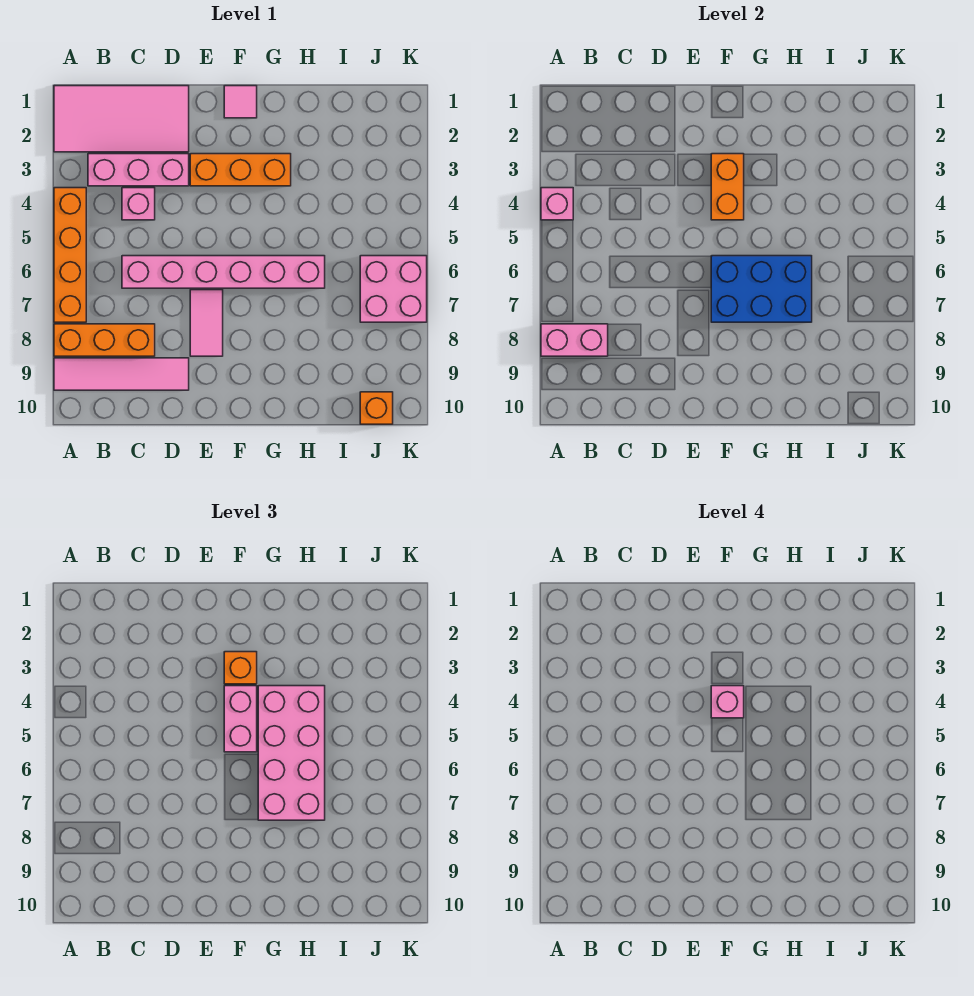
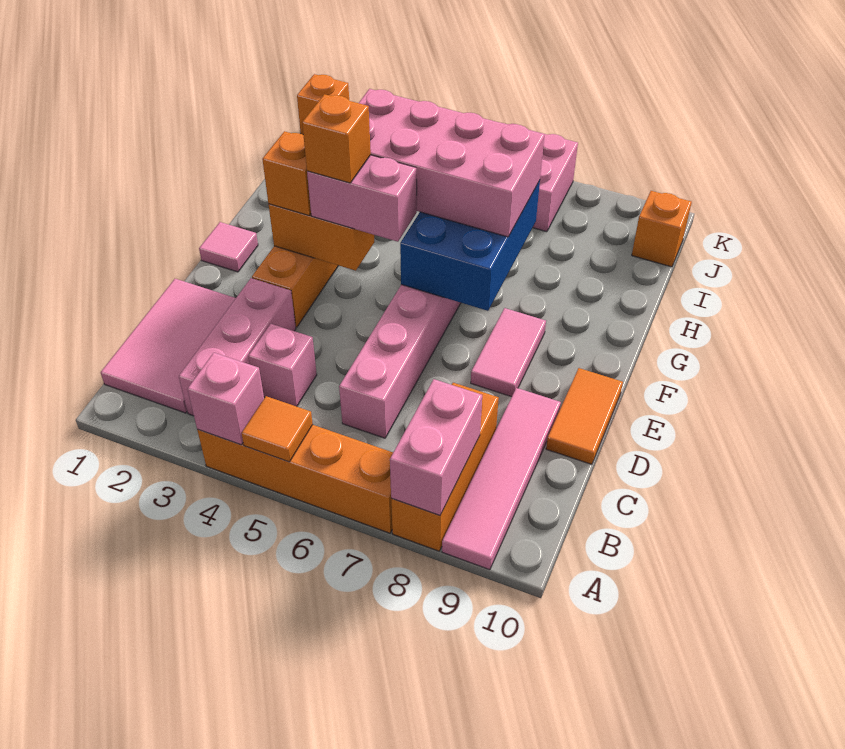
pink tile A1:D2 level 1 -> pink tile B1:D2 level 1
none -> orange tile A5 level 2
none -> orange tile D10:E10 level 1
pink tile E7:E8 level 1 -> pink tile E8:F8 level 1
pink brick F4 level 4 -> orange brick F4 level 4
none -> orange brick K1 level 1

